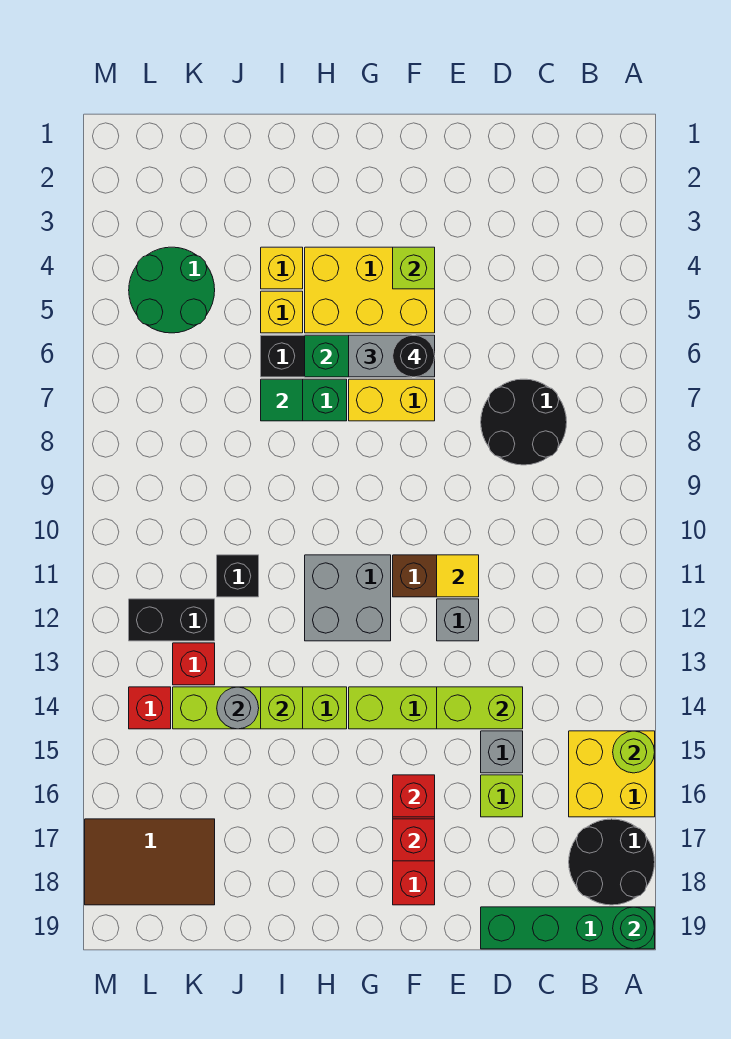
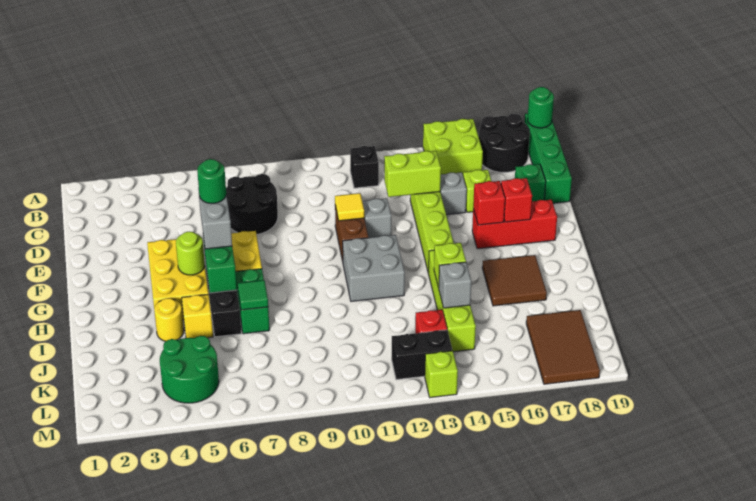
yellow brick A15:B16 level 1 -> lime brick A15:B16 level 1
lime round brick A15 level 2 -> lime round brick G5 level 2
lime brick D14:E14 level 2 -> lime brick D13:D14 level 2
none -> green brick D18 level 1
lime brick F4 level 2 -> lime brick M13 level 1
black round brick F6 level 4 -> green round brick F6 level 4
none -> brown tile H16:I17 level 1
yellow brick I4 level 1 -> yellow round brick I4 level 1
black brick J11 level 1 -> black brick B12 level 1
grey round brick J14 level 2 -> grey brick J14 level 2
black brick K12:L12 level 1 -> black brick L12:L13 level 1
red brick L14 level 1 -> none

